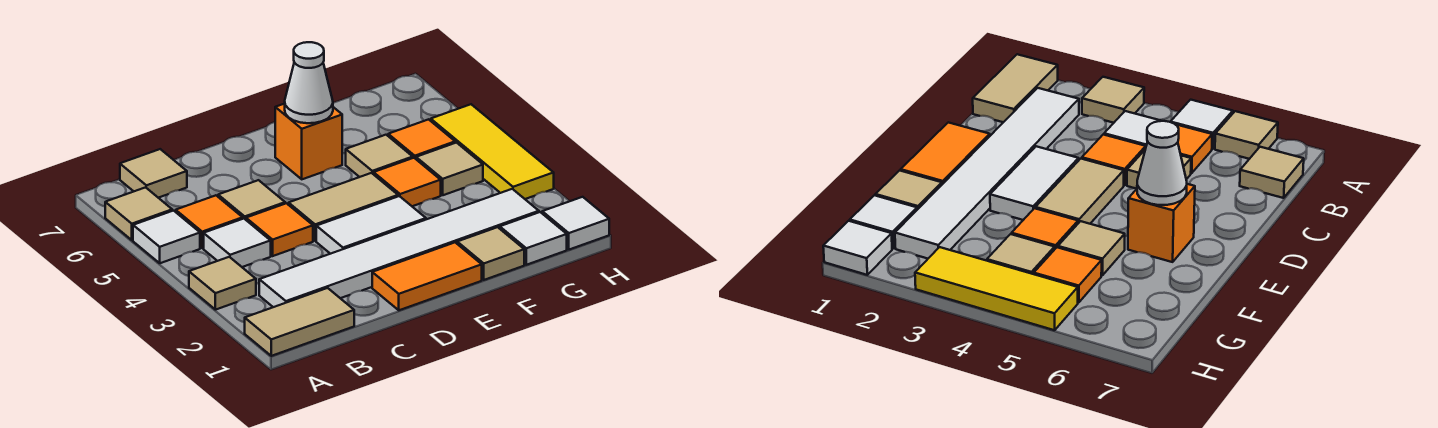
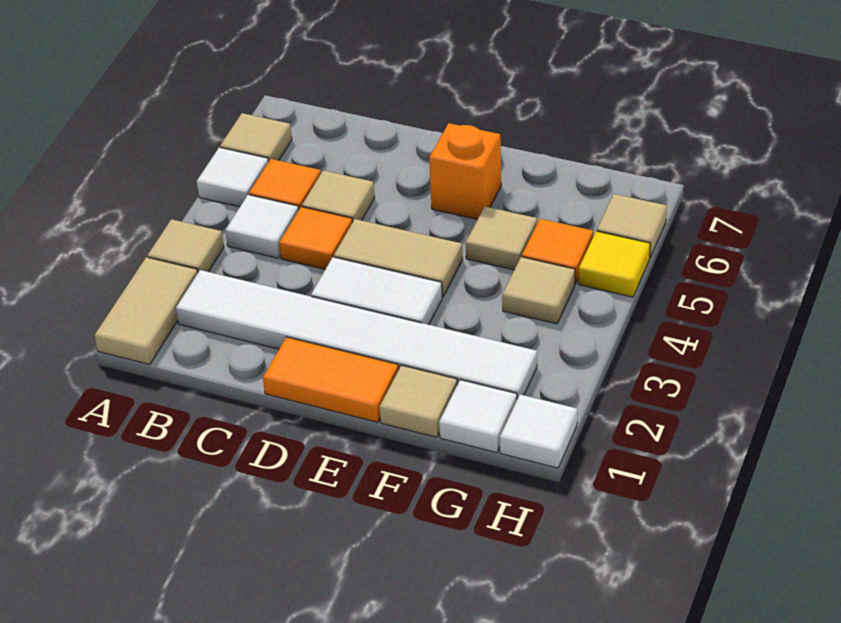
tan tile A1:B1 level 1 -> tan tile A1:A2 level 1
tan tile B7 level 1 -> tan tile H6 level 1
white cone E6 level 2 -> none
orange tile F4 level 1 -> none
yellow tile H3:H5 level 1 -> yellow tile H5 level 1

